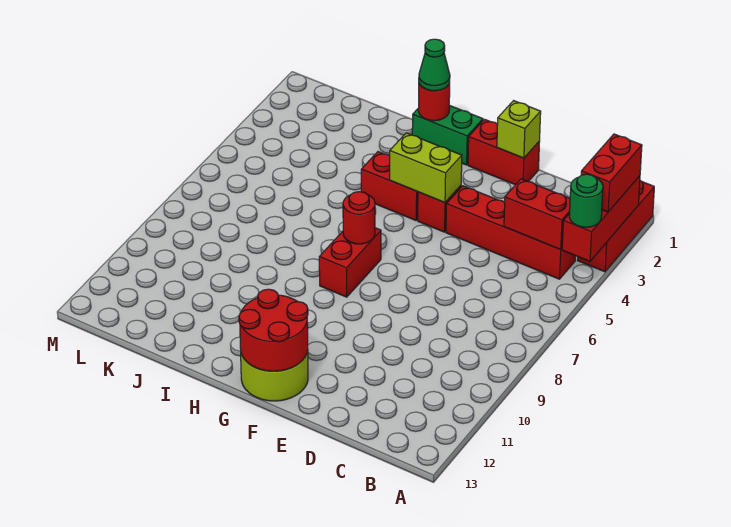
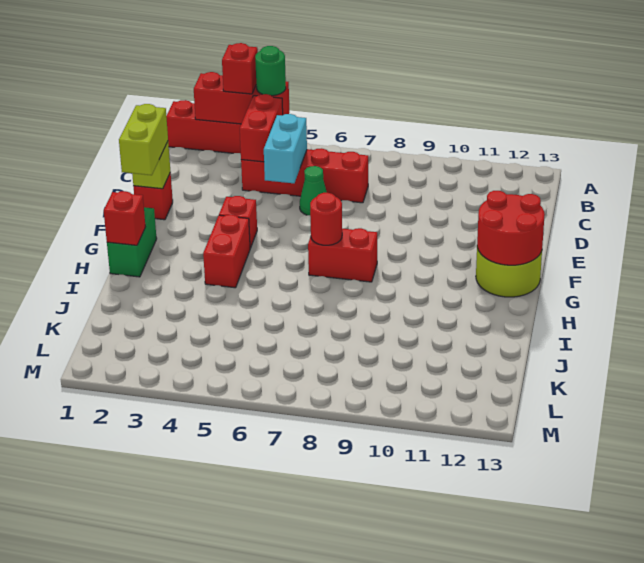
red brick A2:A3 level 3 -> red brick A3 level 3
red brick B4:E4 level 1 -> red brick C4:C7 level 1
none -> cyan brick C5:D5 level 2
red brick E1:F1 level 1 -> red brick E1 level 1
lime brick F4:G4 level 2 -> lime brick E1:F1 level 3
red round brick H1 level 2 -> red brick H1 level 2
green cone H1 level 3 -> green cone D6 level 1

